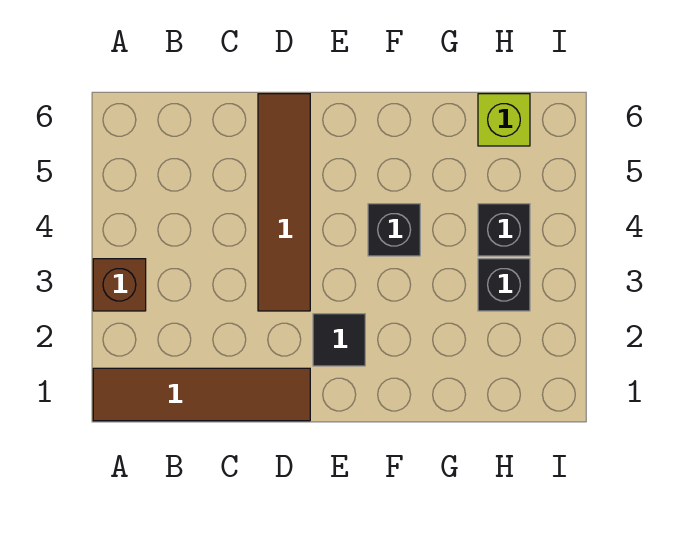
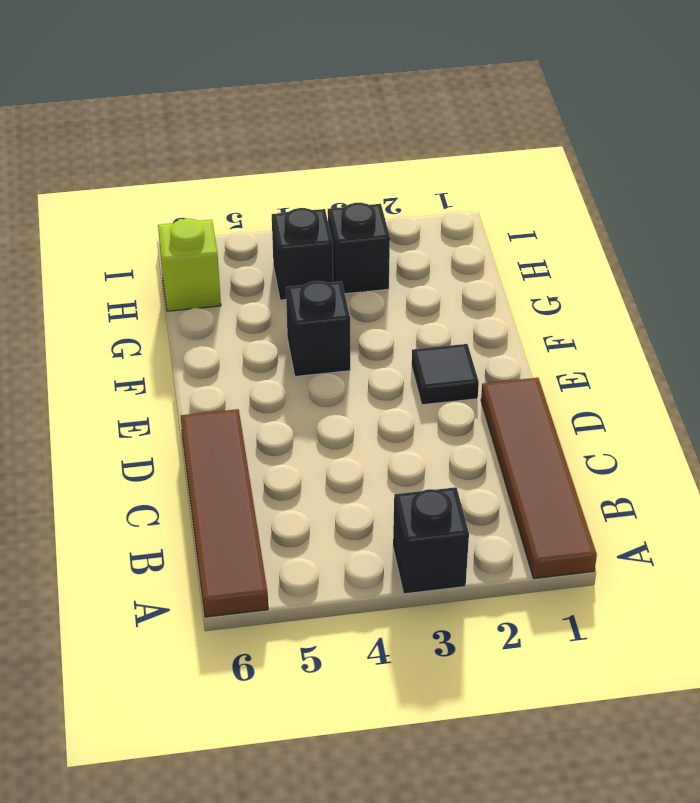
brown brick A3 level 1 -> black brick A3 level 1
brown tile D3:D6 level 1 -> brown tile A6:D6 level 1

